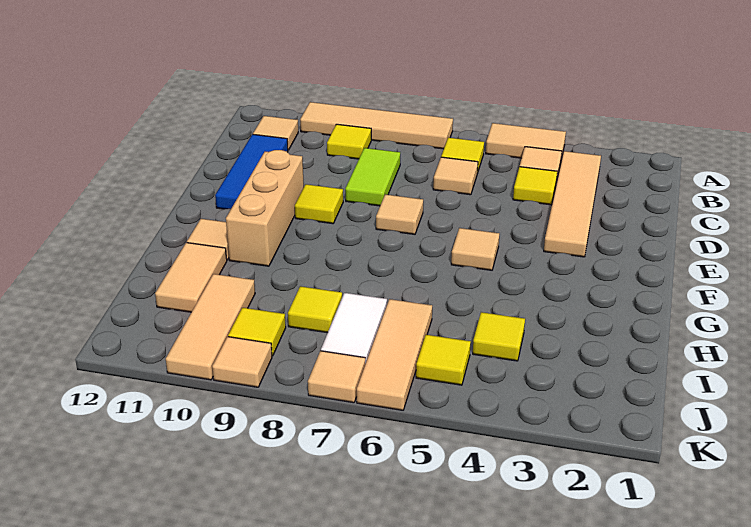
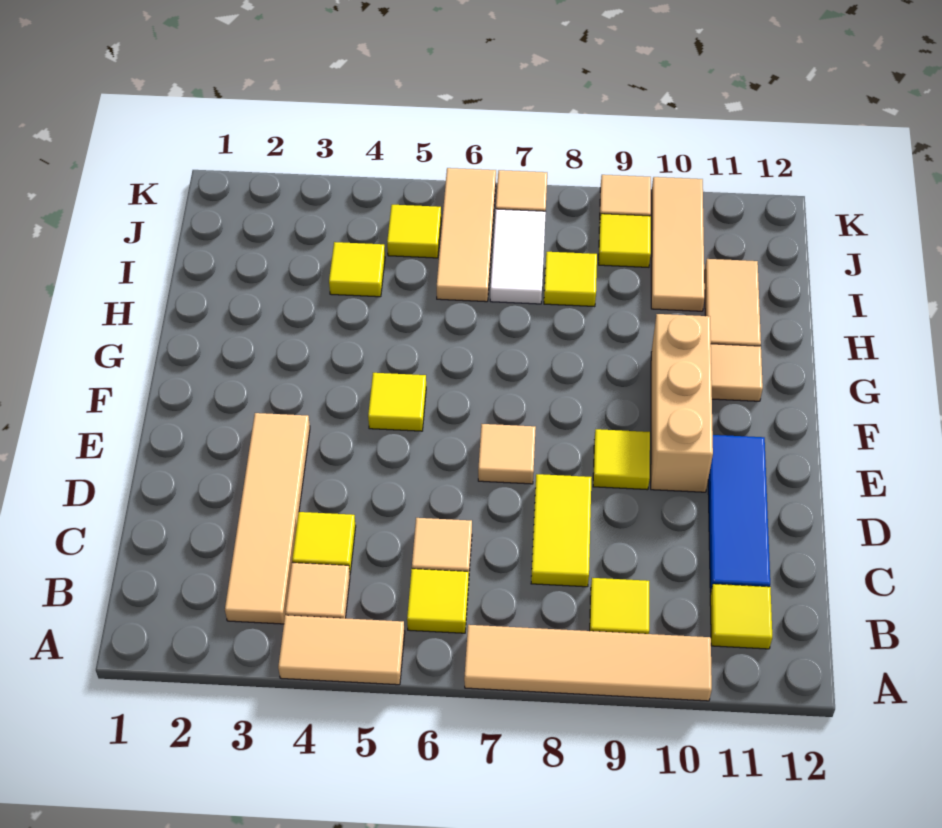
tan tile B11 level 1 -> yellow tile B11 level 1
lime tile C8:D8 level 1 -> yellow tile C8:D8 level 1
tan tile F5 level 1 -> yellow tile F5 level 1

